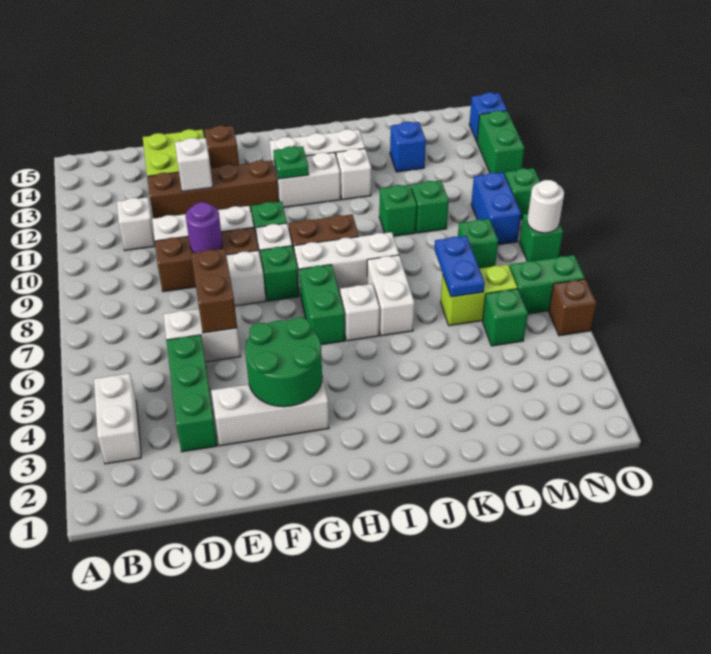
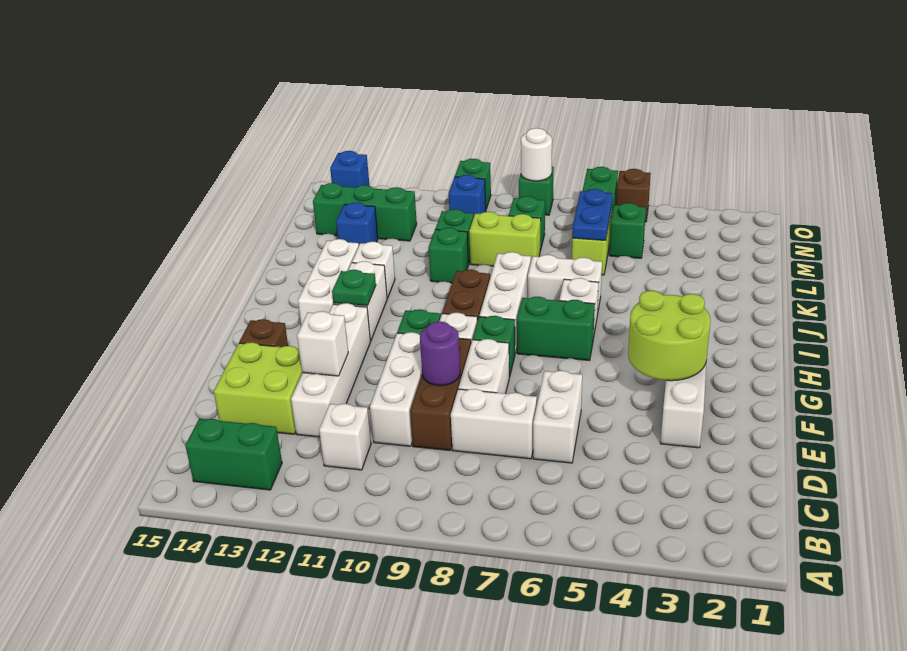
white brick B3:B4 level 1 -> white brick D7:D8 level 1
green brick D3:D5 level 1 -> green brick M12:M14 level 1
brown brick D12:G12 level 1 -> white brick D12:G12 level 1
brown brick E6:E7 level 2 -> none
green round brick F3:G4 level 2 -> lime round brick F3:G4 level 2
blue plate L6:L7 level 2 -> blue plate L6:M6 level 2
none -> lime brick L8:L9 level 1
blue brick N9:N10 level 1 -> blue brick N10 level 1
green brick O12:O13 level 1 -> green brick B13:B14 level 1

